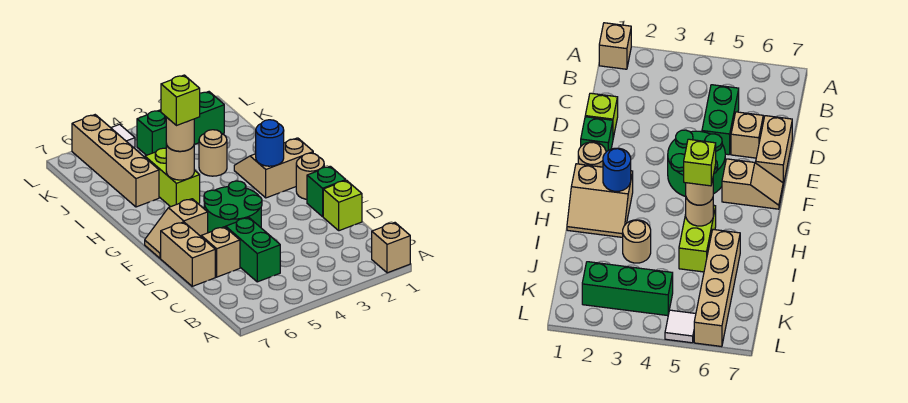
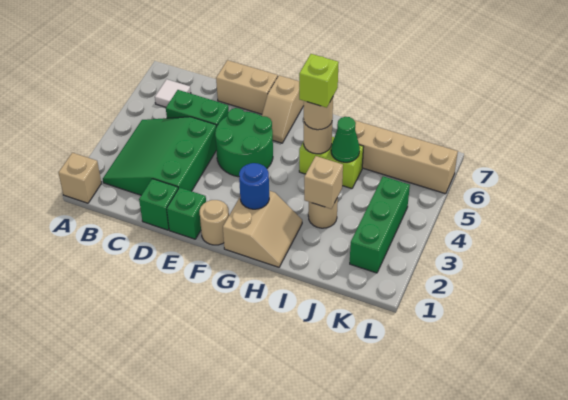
none -> green slope B2:D4 level 1 top D
lime brick D1 level 1 -> green brick D1 level 1
tan brick D6 level 1 -> tan brick I3 level 2
tan slope F6:F7 level 1 top 6 -> tan slope F6:F7 level 1 top 7
none -> green cone I5 level 2
white tile L5 level 1 -> white tile B6 level 1

